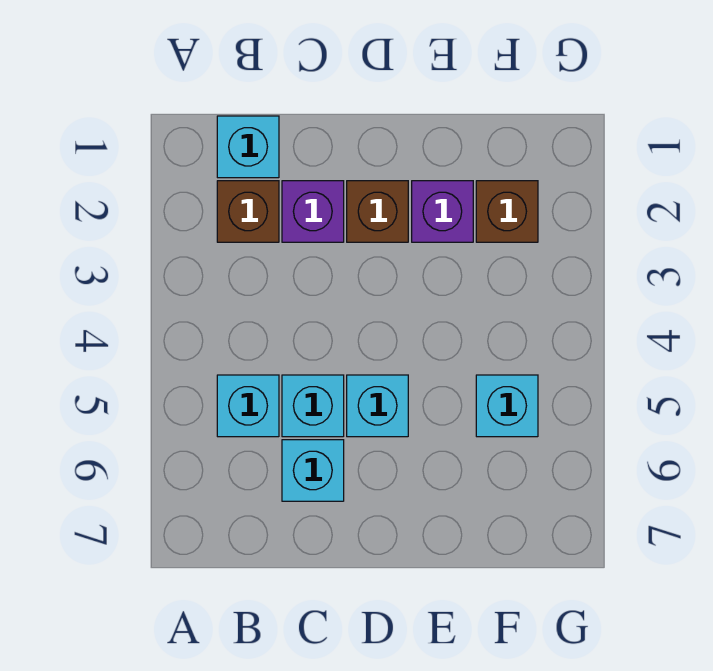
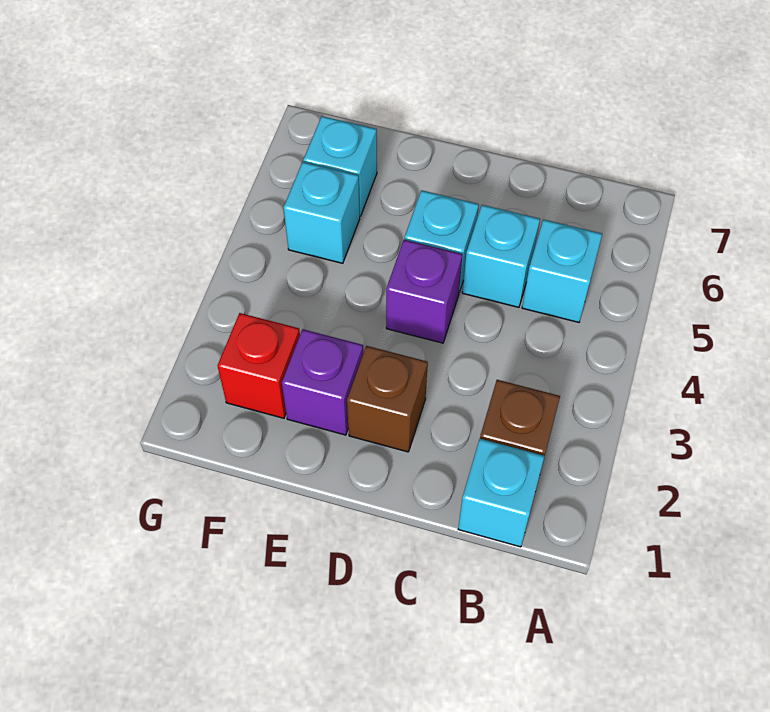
purple brick C2 level 1 -> purple brick D4 level 1
cyan brick C6 level 1 -> cyan brick F6 level 1
brown brick F2 level 1 -> red brick F2 level 1

